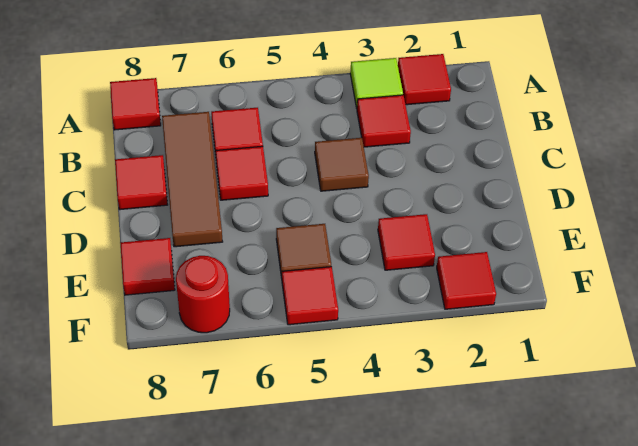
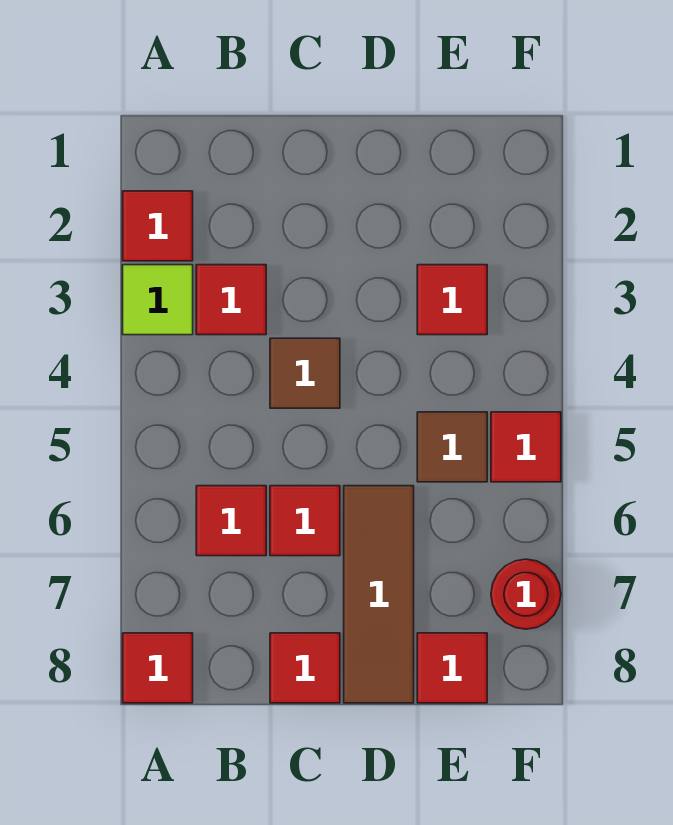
brown tile B7:D7 level 1 -> brown tile D6:D8 level 1
red tile F2 level 1 -> none

